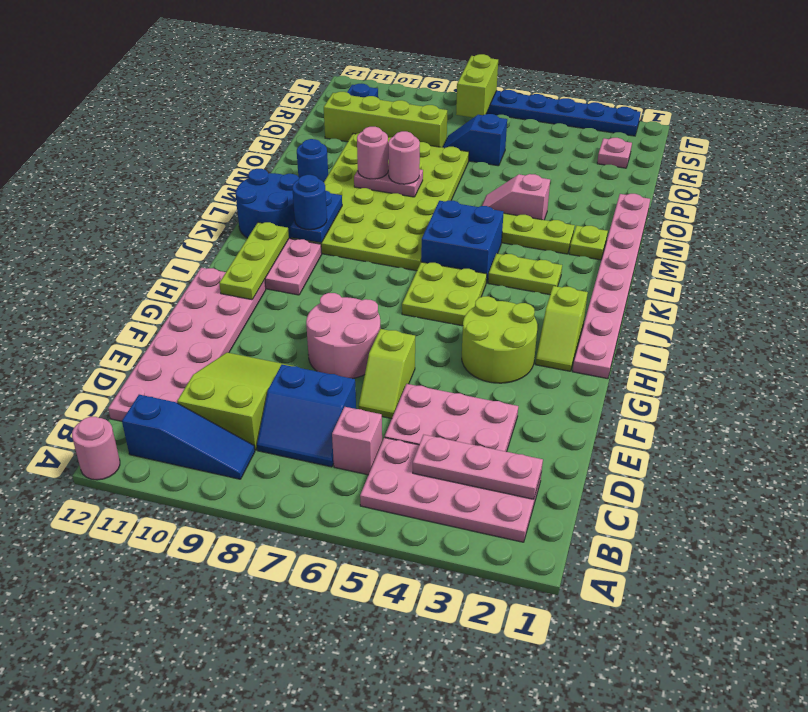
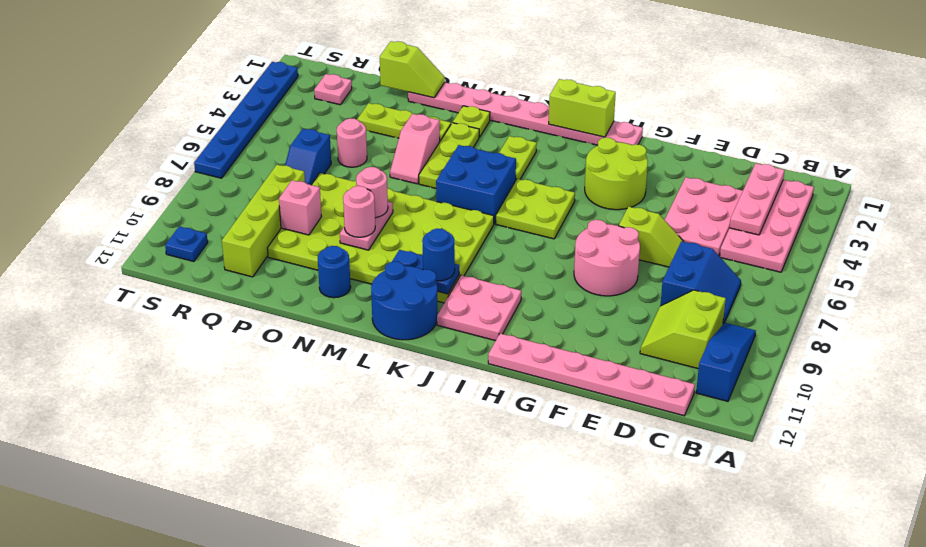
pink round brick A12 level 1 -> pink round brick P5 level 1
pink brick C6 level 1 -> pink brick P9 level 2
lime slope C9:E10 level 1 top C -> lime slope C9:D10 level 1 top C
pink plate C11:H12 level 1 -> pink plate C12:H12 level 1
lime slope H2:I2 level 1 top I -> lime slope O1:P1 level 2 top P
lime plate H11:J11 level 2 -> lime plate N3:P3 level 1
lime brick S7:T7 level 2 -> lime brick I1:J1 level 2

